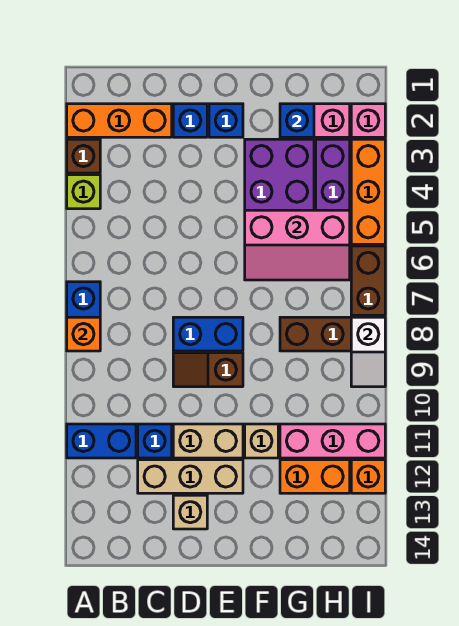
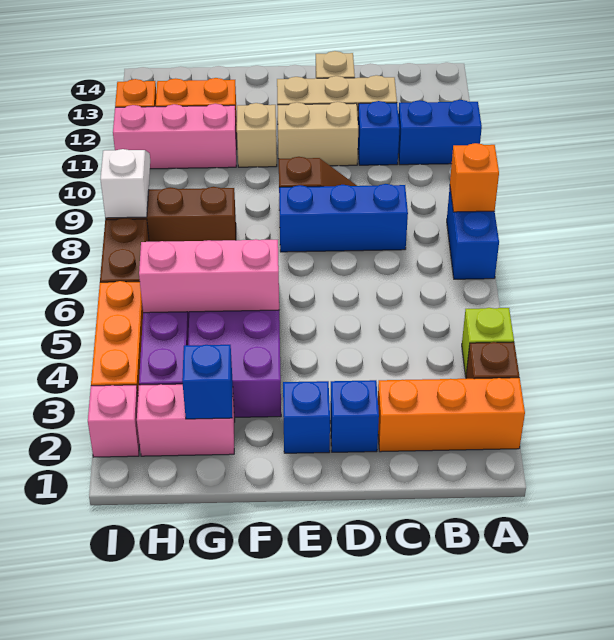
blue brick D8:E8 level 1 -> blue brick C8:E8 level 1

